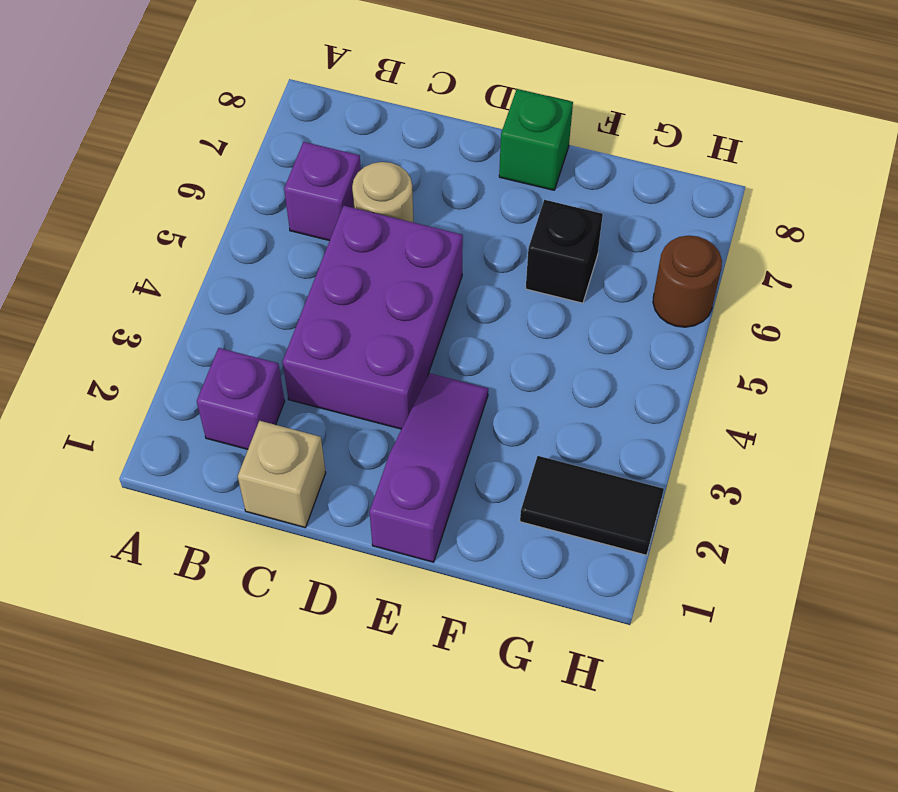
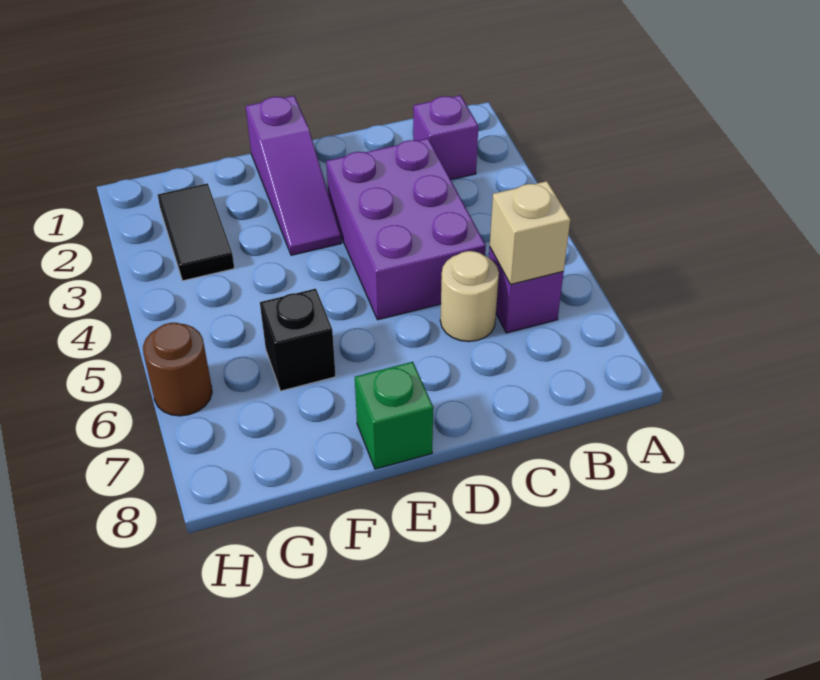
tan brick C1 level 1 -> tan brick B6 level 2
black tile G2:H2 level 1 -> black tile G2:G3 level 1

